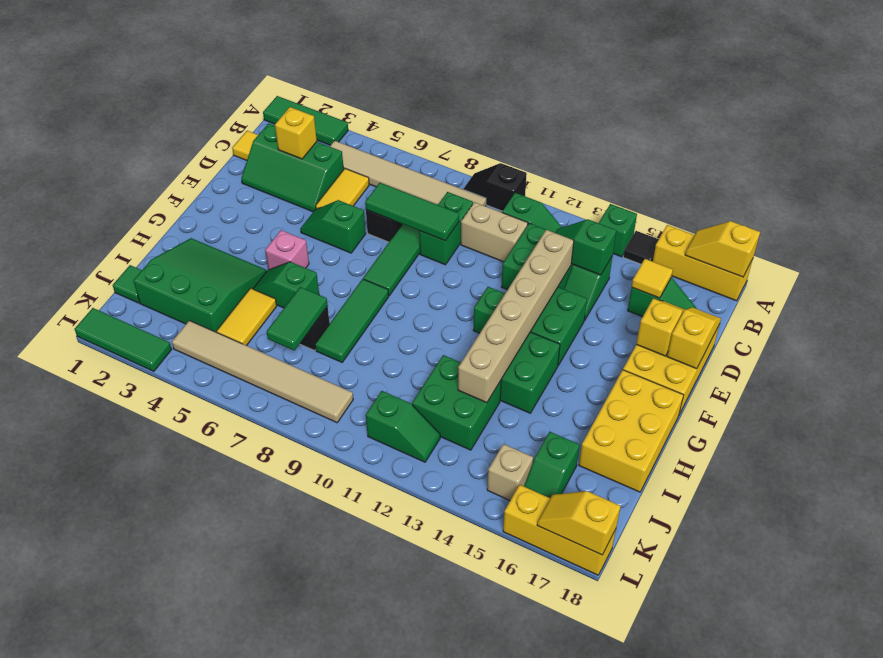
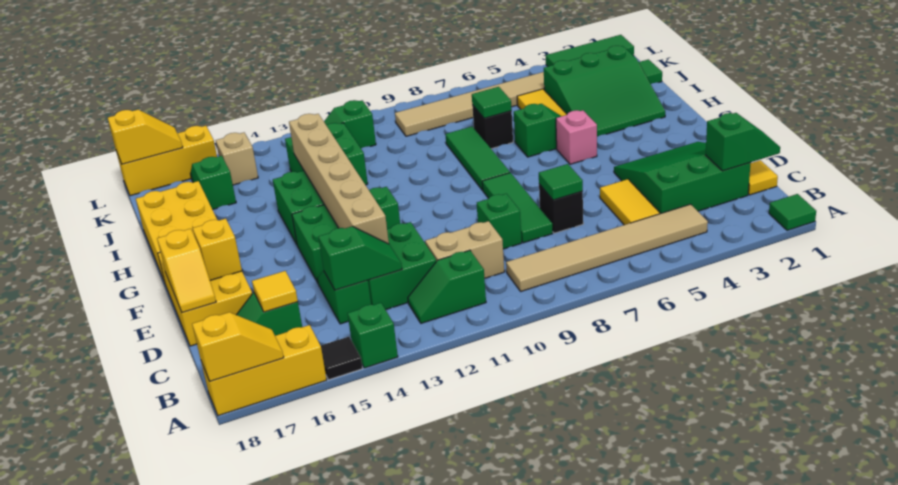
green tile A1:A3 level 1 -> green tile A1 level 1
black slope A9:A10 level 1 top 10 -> none
green slope C2:D4 level 1 top C -> green slope C2:E4 level 1 top C
yellow brick C3 level 2 -> none
green brick C9:D9 level 1 -> green brick D9 level 1
green tile D7:D9 level 2 -> green tile D7 level 2
green slope E5:E6 level 1 top 6 -> green slope C1:C2 level 2 top 2
green tile I7:J7 level 2 -> green tile I7 level 2

